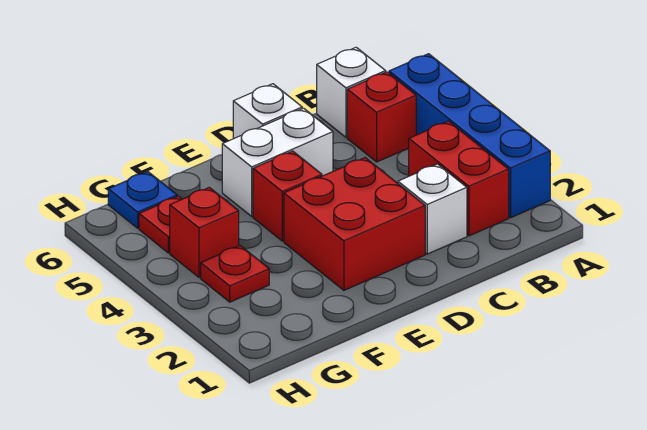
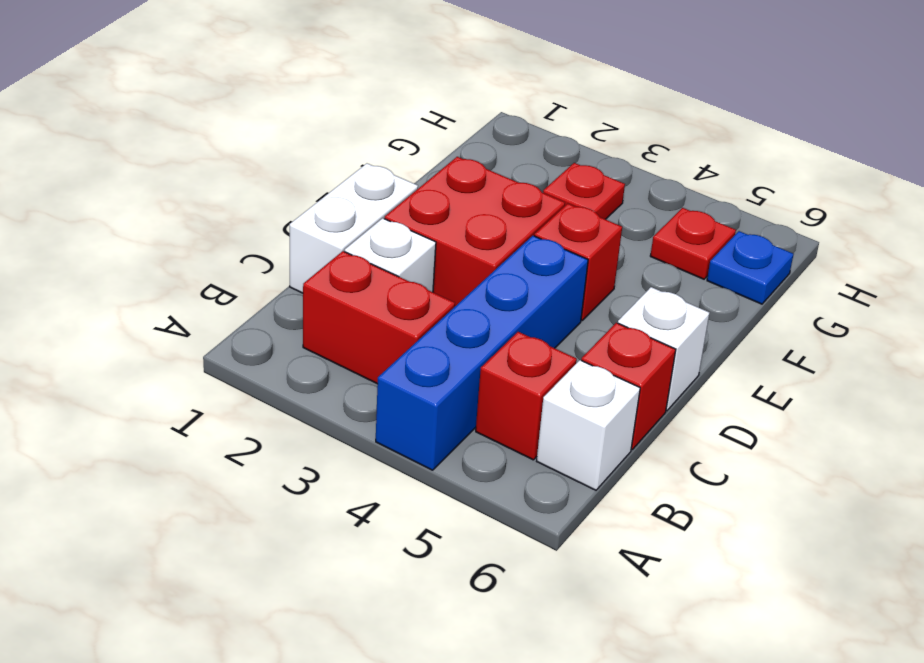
blue brick A2:A5 level 1 -> blue brick A4:D4 level 1
white brick D5:E5 level 1 -> white brick C1:D1 level 1
red brick G4 level 1 -> red brick C6 level 1

